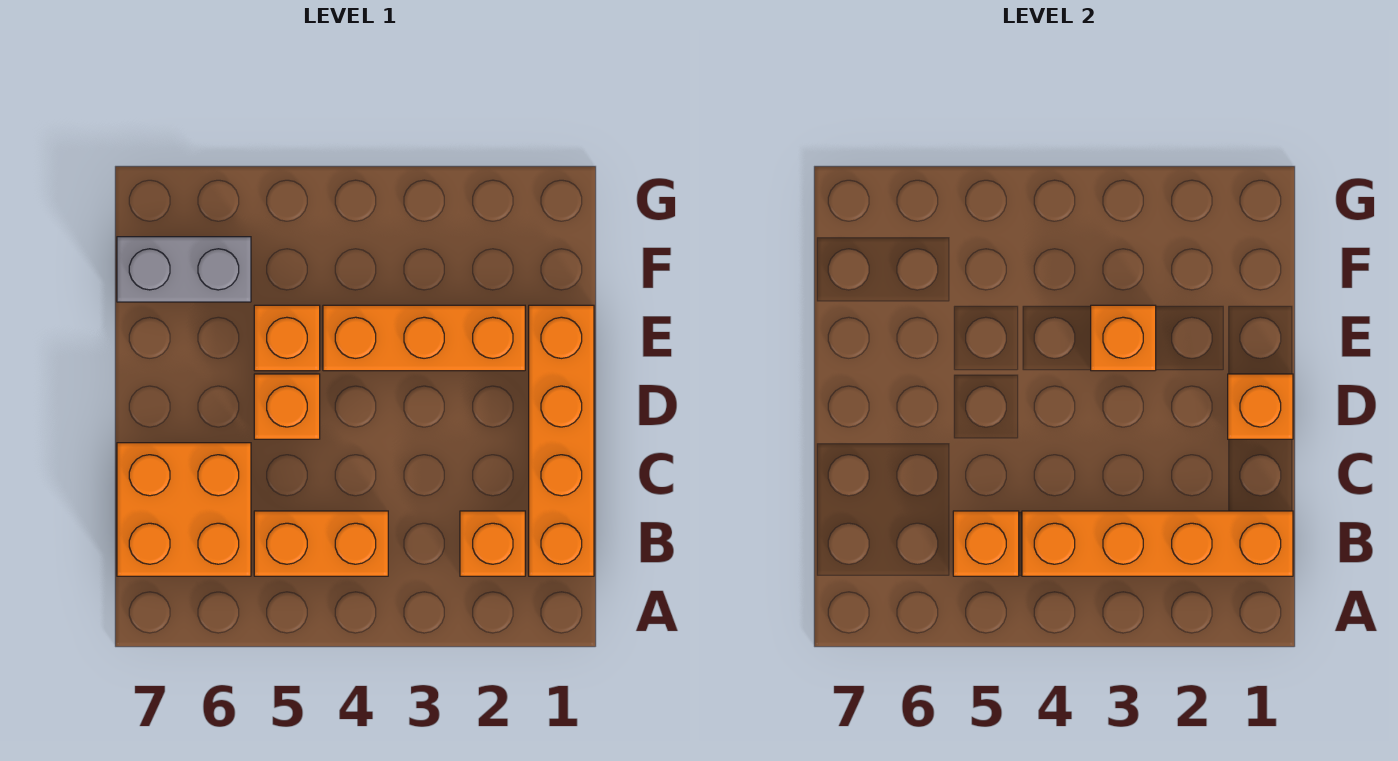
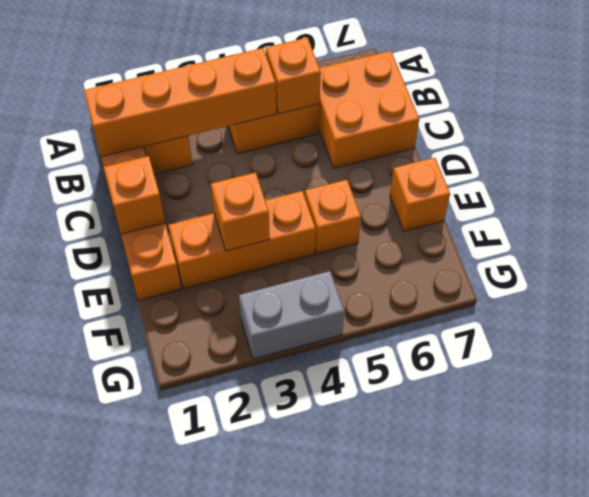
orange brick D5 level 1 -> orange brick E7 level 1
grey brick F6:F7 level 1 -> grey brick G3:G4 level 1

